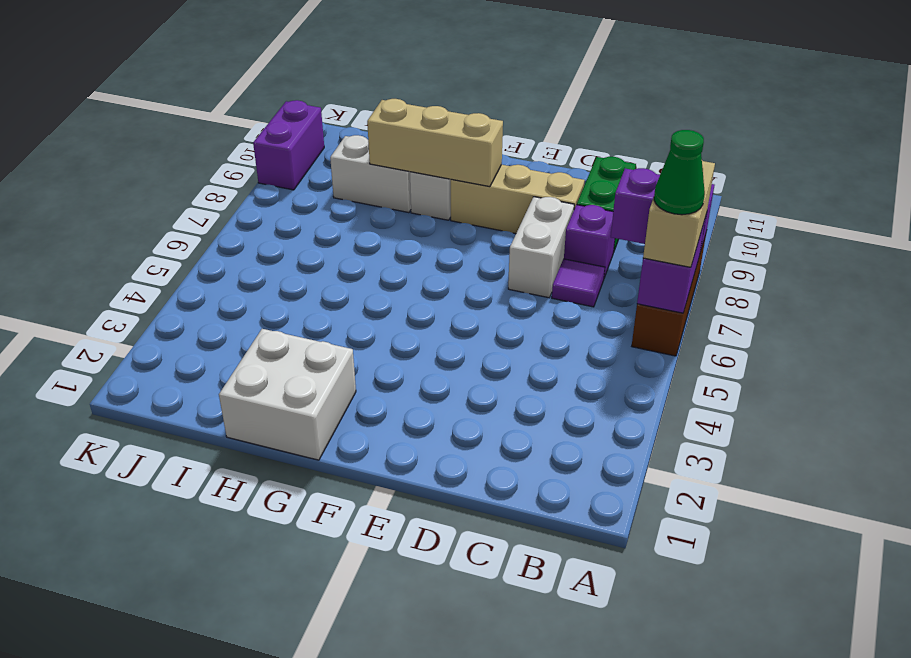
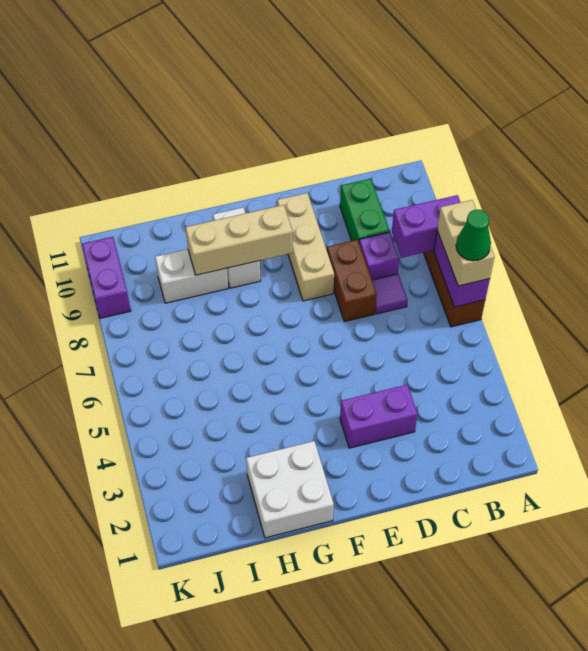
none -> purple brick D3:E3 level 1
white brick D7:D8 level 1 -> brown brick D7:D8 level 1
tan brick D9:F9 level 1 -> tan brick E8:E10 level 1

